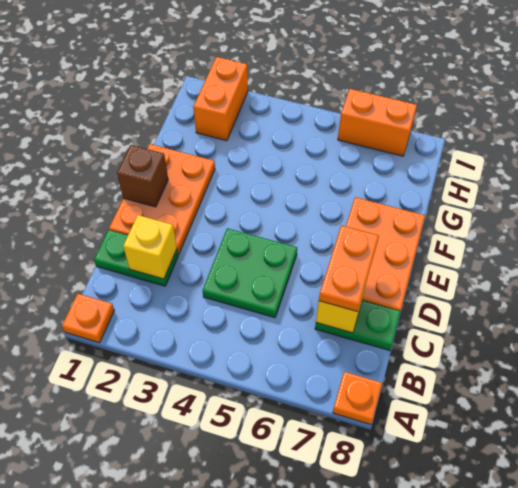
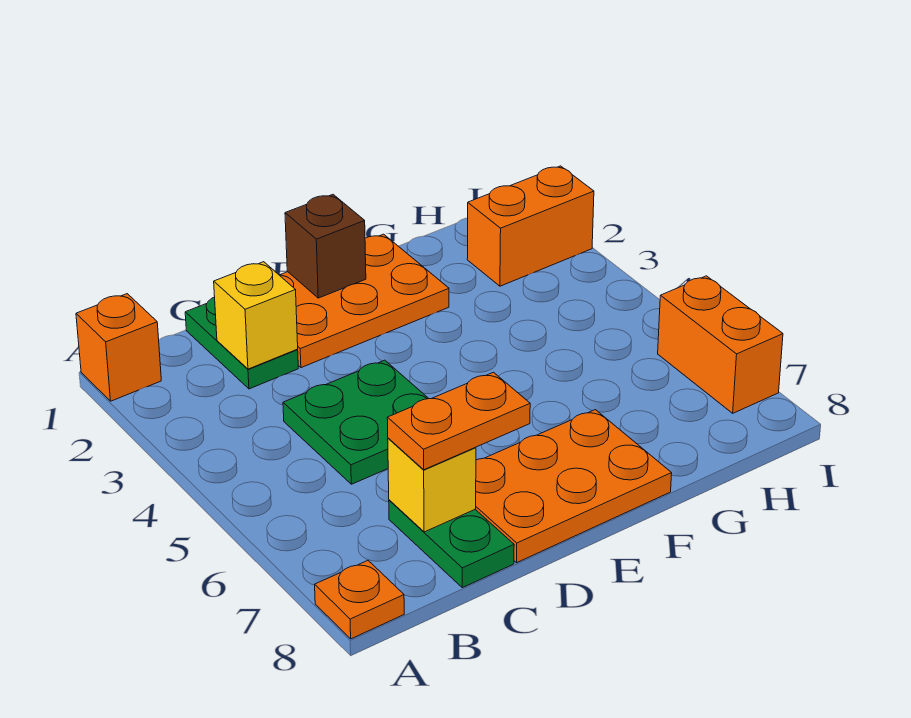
orange plate A1 level 1 -> orange brick A1 level 1

